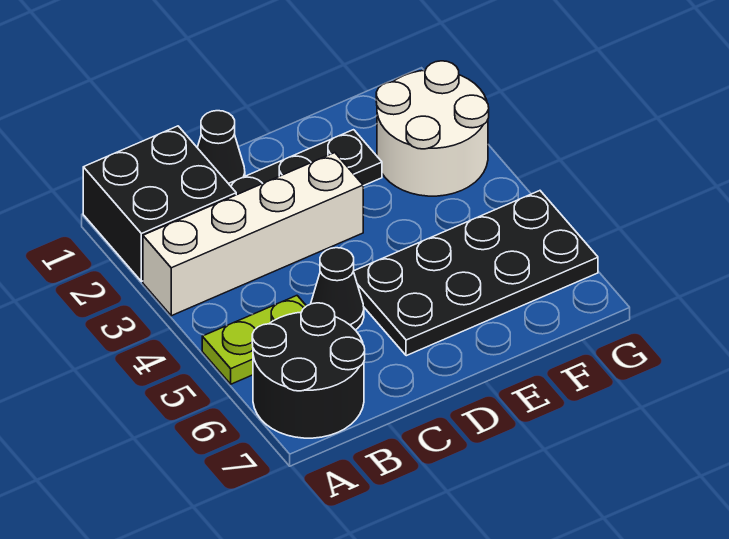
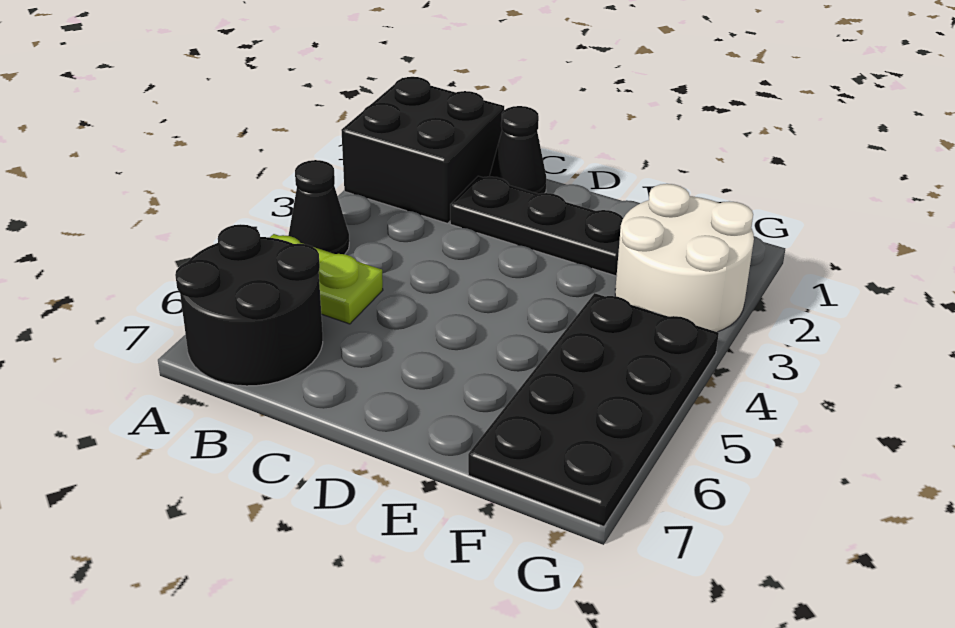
white brick A3:D3 level 1 -> none
black cone C5 level 1 -> black cone A4 level 1
black plate D5:G6 level 1 -> black plate F4:G7 level 1

